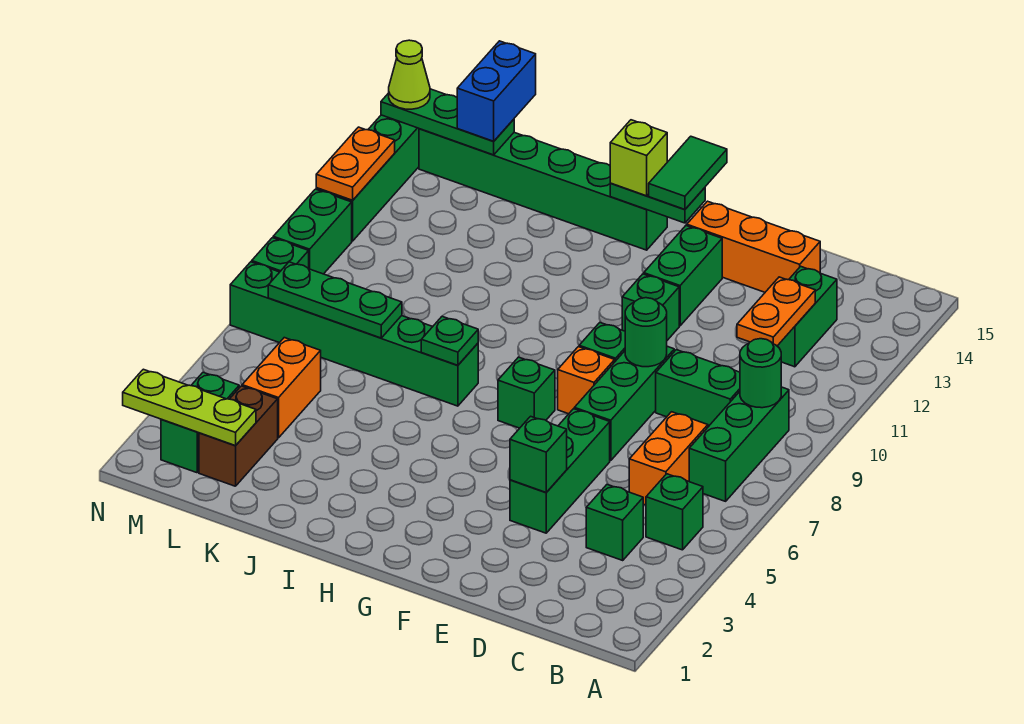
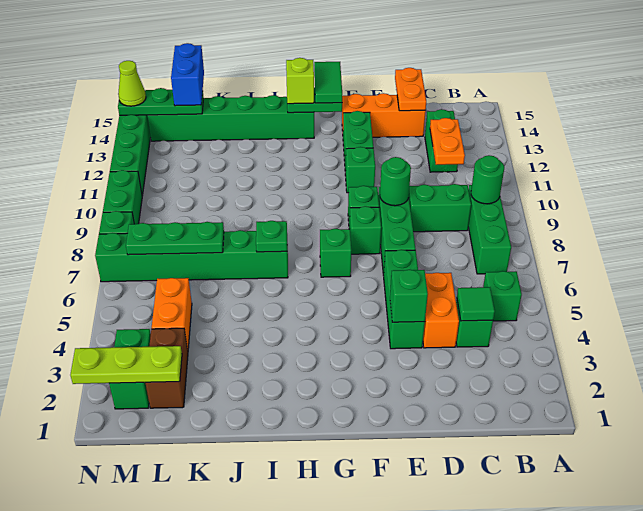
none -> green tile C4 level 2
orange brick C6:C7 level 1 -> orange brick D4:D5 level 1
orange brick F8 level 1 -> green brick F8 level 1
orange plate N11:N12 level 2 -> orange plate D14:D15 level 2

